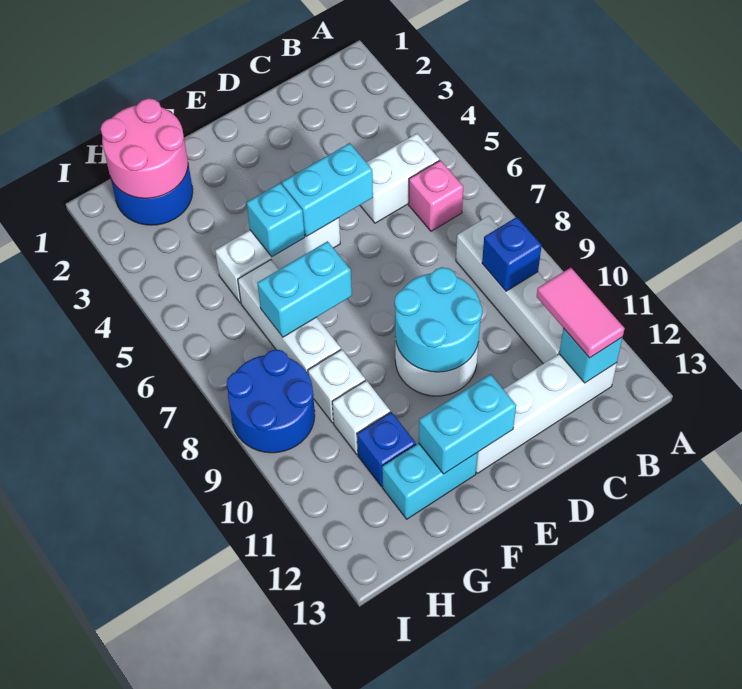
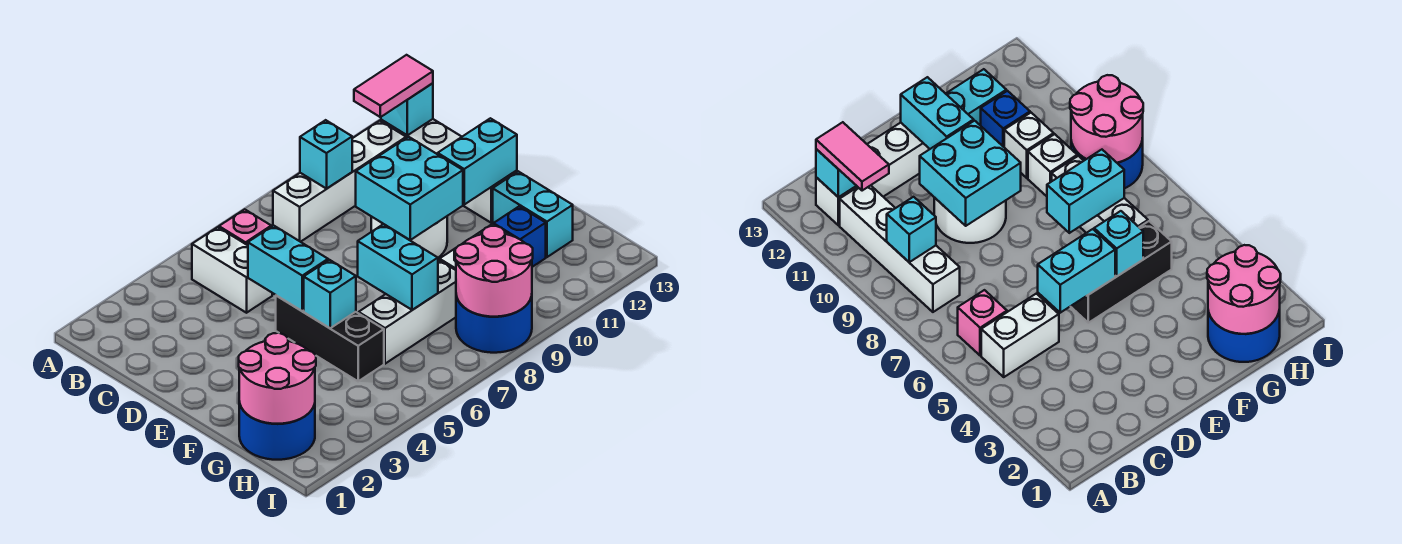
blue brick B9 level 2 -> cyan brick B9 level 2
cyan round brick D9:E10 level 2 -> cyan brick D9:E10 level 2
white brick E5:G5 level 1 -> black brick E5:G5 level 1
cyan brick E12:F12 level 2 -> cyan brick E11:E12 level 2
none -> pink round brick H8:I9 level 2

